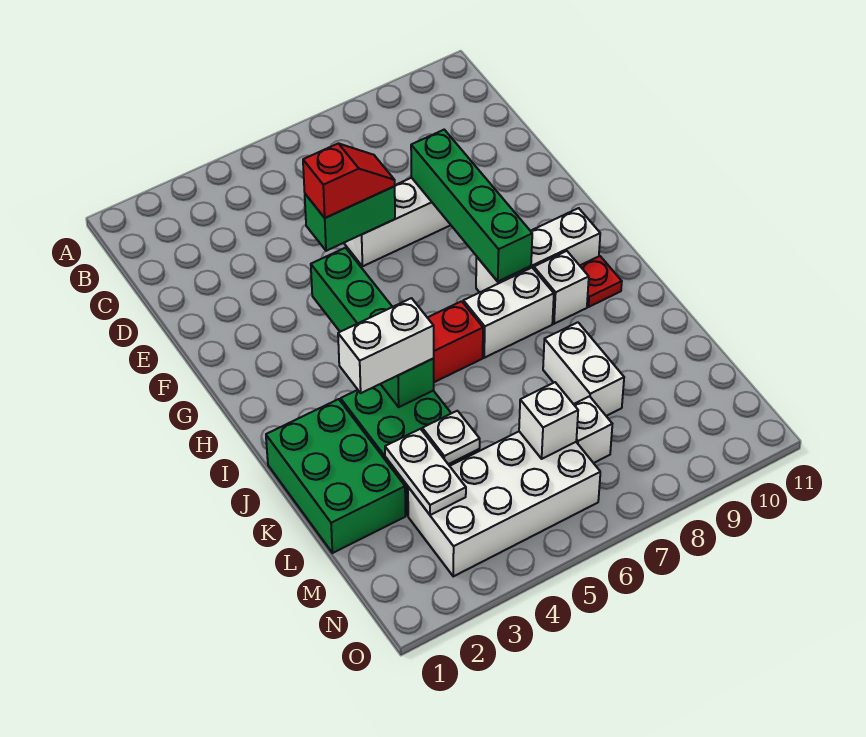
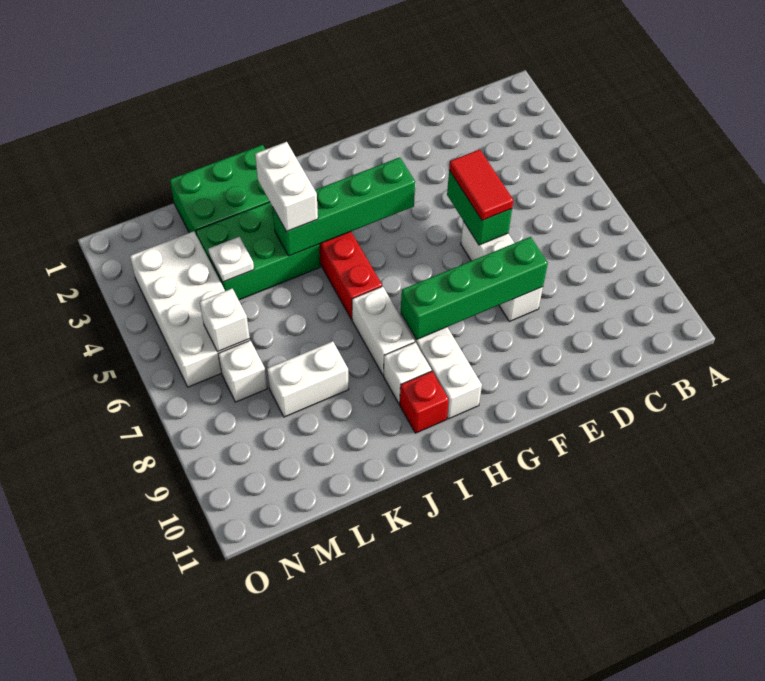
red slope E5:E6 level 3 top 5 -> red tile E5:E6 level 3
red plate I10 level 1 -> red brick I10 level 1
white plate L3:M3 level 2 -> none

